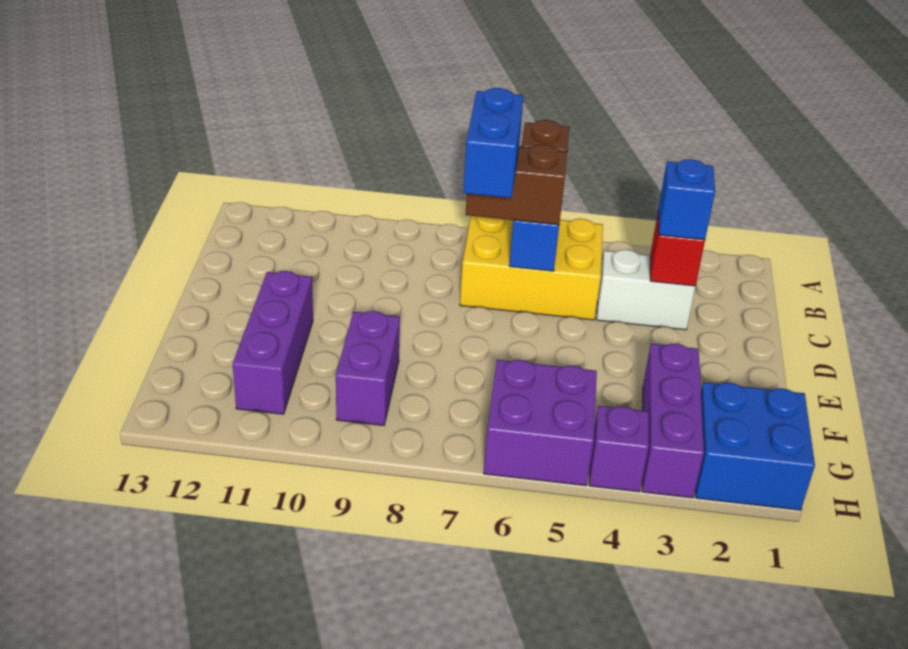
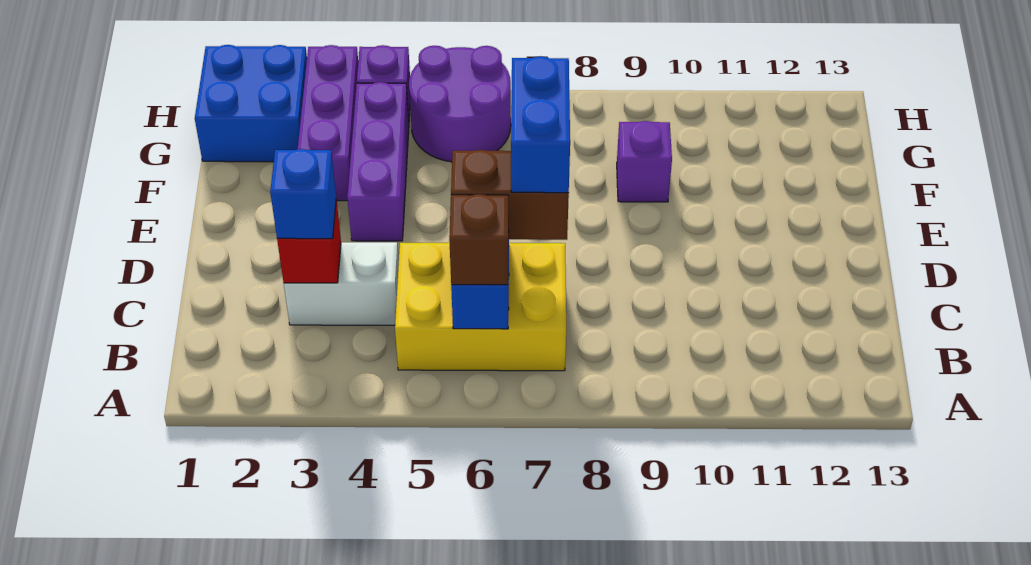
purple brick E11:G11 level 1 -> purple brick E4:G4 level 1
purple brick F9:G9 level 1 -> purple brick F9 level 1
purple brick G5:H6 level 1 -> purple round brick G5:H6 level 1

